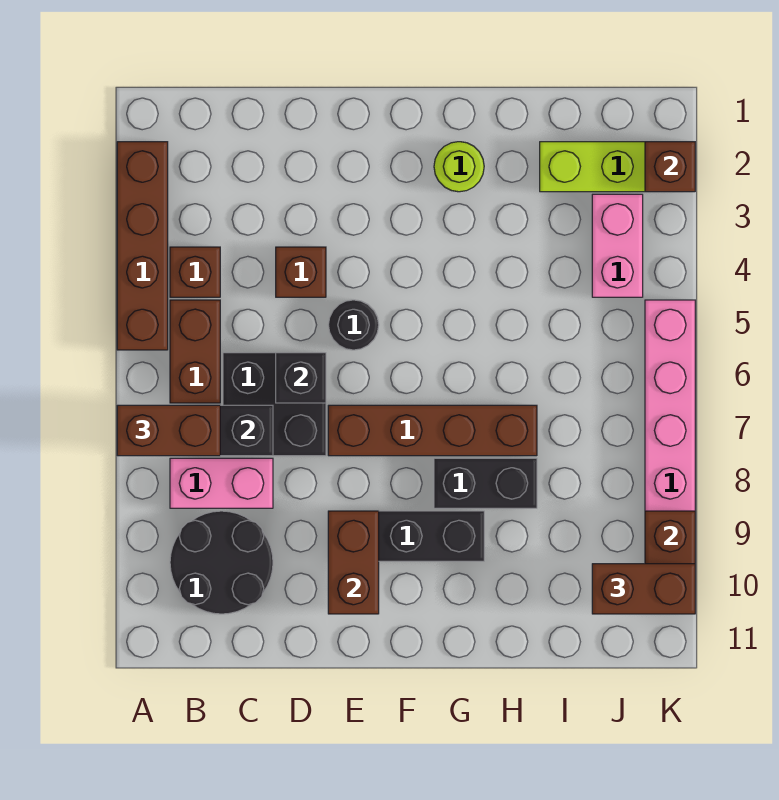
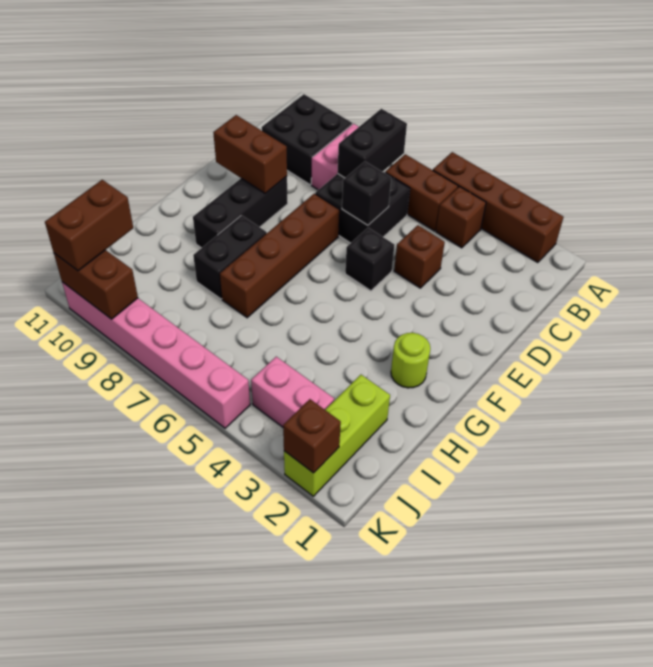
brown brick A7:B7 level 3 -> none
black round brick B9:C10 level 1 -> black brick B9:C10 level 1
black round brick E5 level 1 -> black brick E5 level 1

